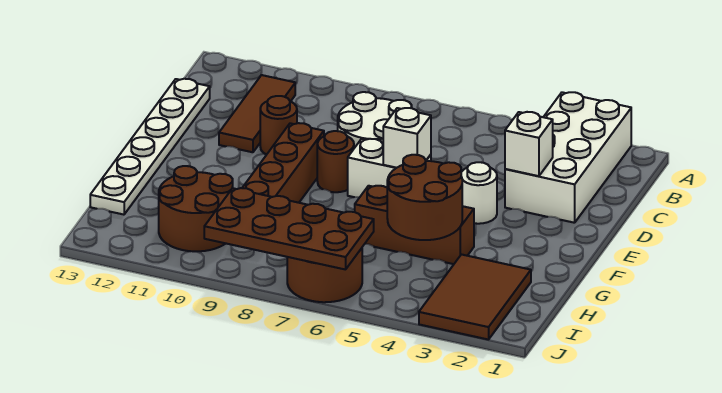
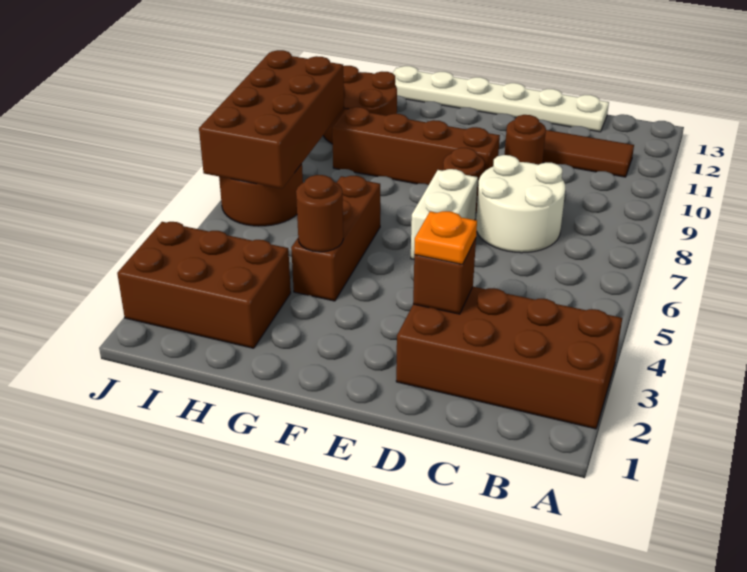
white brick A2:D3 level 1 -> brown brick A2:D3 level 1
white brick D3 level 2 -> brown brick D3 level 2
none -> orange plate D3 level 3
white round brick E4 level 1 -> none
white brick E6 level 2 -> none
brown round brick G4:H5 level 2 -> brown round brick G4 level 2
brown tile H2:J3 level 1 -> brown brick H2:J3 level 1
brown plate I6:J9 level 2 -> brown brick I6:J9 level 2

